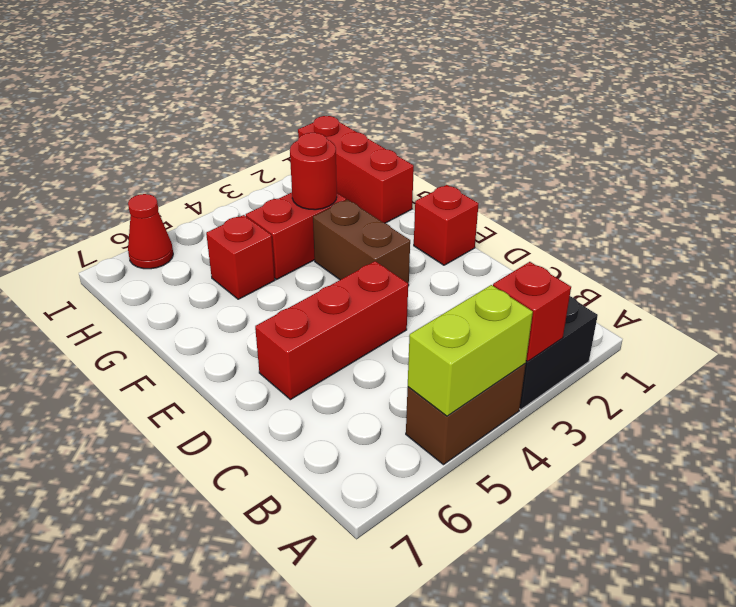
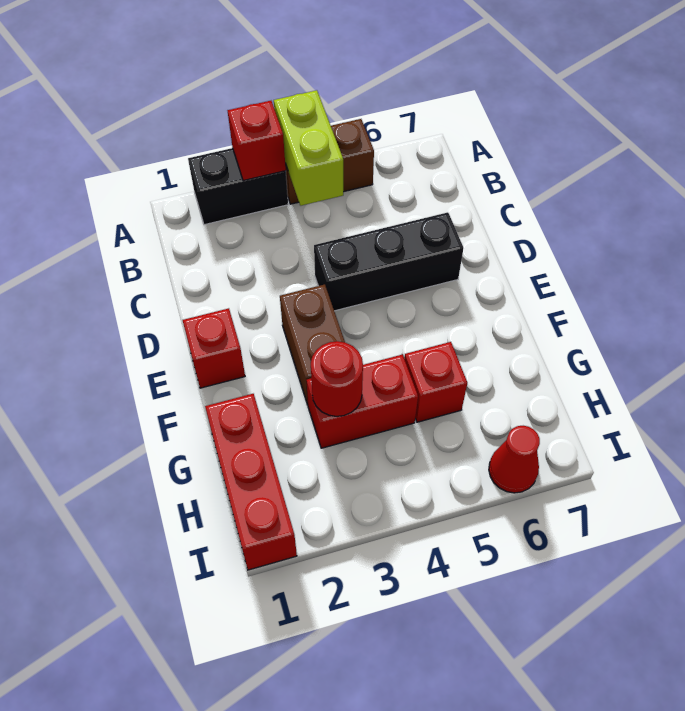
lime brick A4:A5 level 2 -> lime brick A4:B4 level 2
red brick D4:D6 level 1 -> black brick D4:D6 level 1

